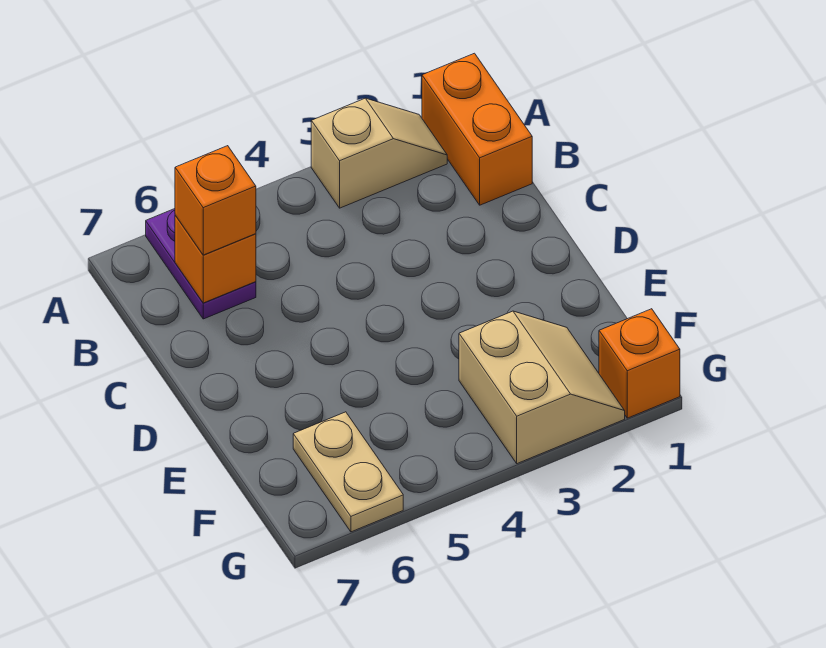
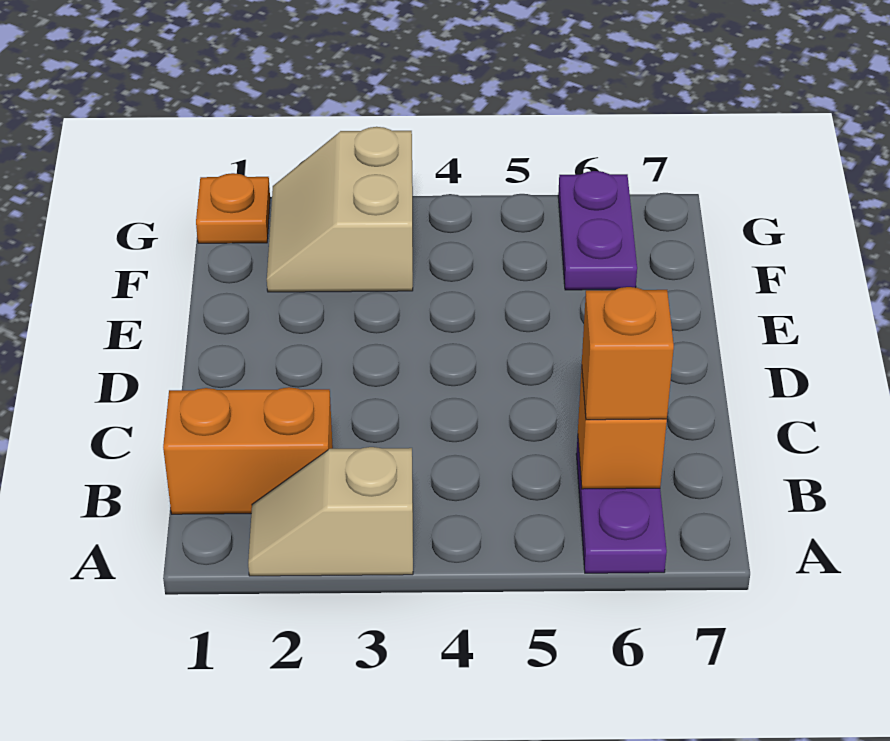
orange brick A1:B1 level 1 -> orange brick B1:B2 level 1
tan plate F6:G6 level 1 -> purple plate F6:G6 level 1
orange brick G1 level 1 -> orange plate G1 level 1

